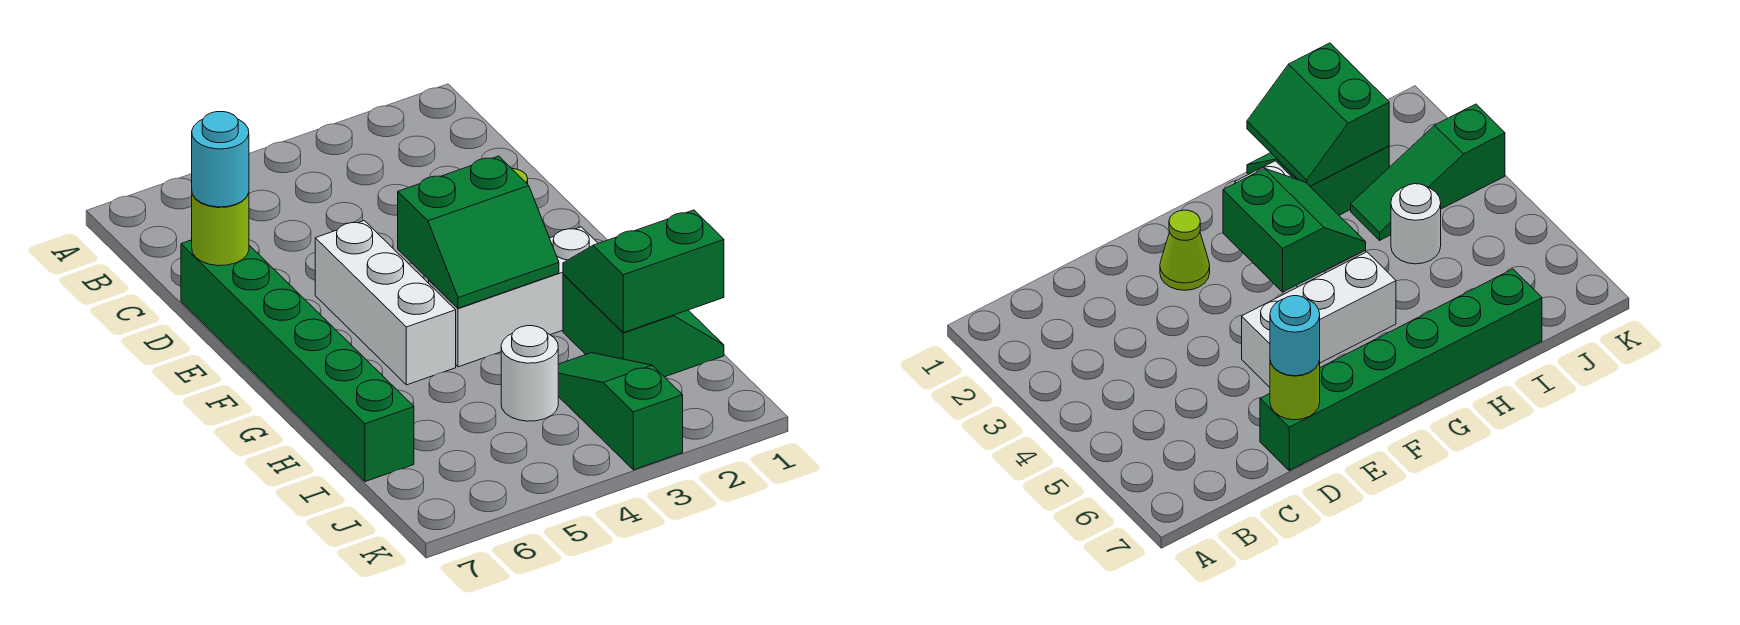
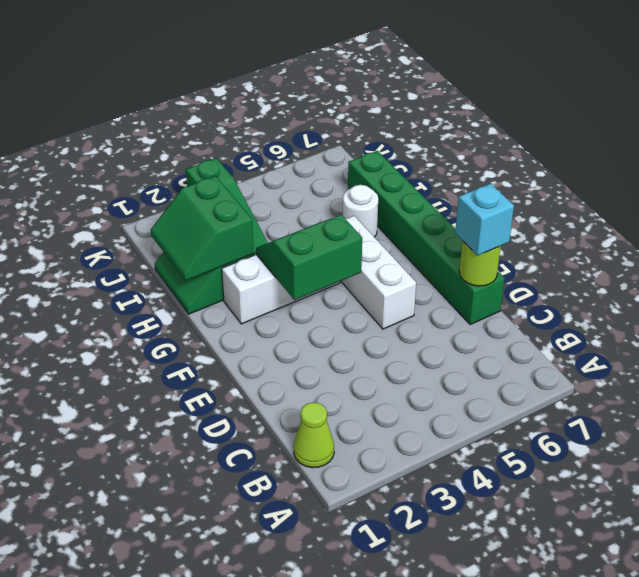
cyan round brick D7 level 3 -> cyan brick D7 level 3
lime cone E2 level 1 -> lime cone B1 level 1
green slope H1:I2 level 2 top I -> green slope H1:I2 level 2 top 2
white round brick I4 level 1 -> white round brick H6 level 1

